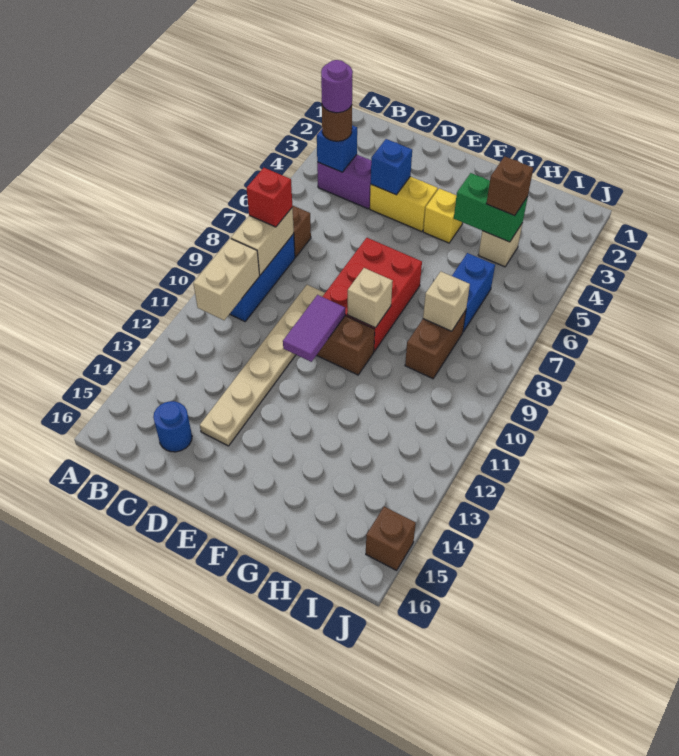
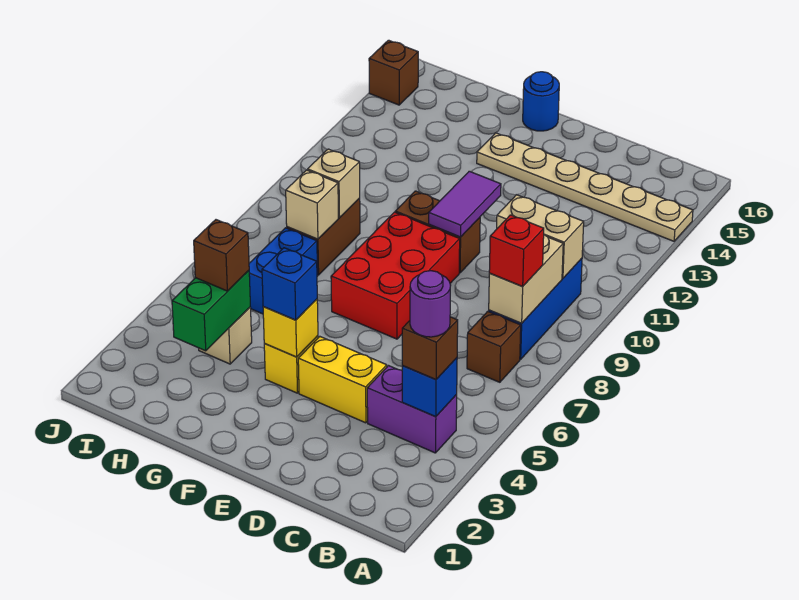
brown round brick B4 level 3 -> brown brick B4 level 3
tan brick B10:B11 level 2 -> tan brick B10:C10 level 2
blue round brick C15 level 1 -> blue round brick F16 level 1
blue brick D4 level 2 -> blue brick F4 level 3
tan plate D9:D14 level 1 -> tan plate A14:F14 level 1
none -> yellow brick F4 level 2
tan brick F9 level 2 -> tan brick H9 level 2
green brick G4:H4 level 2 -> green brick H3:H4 level 2

